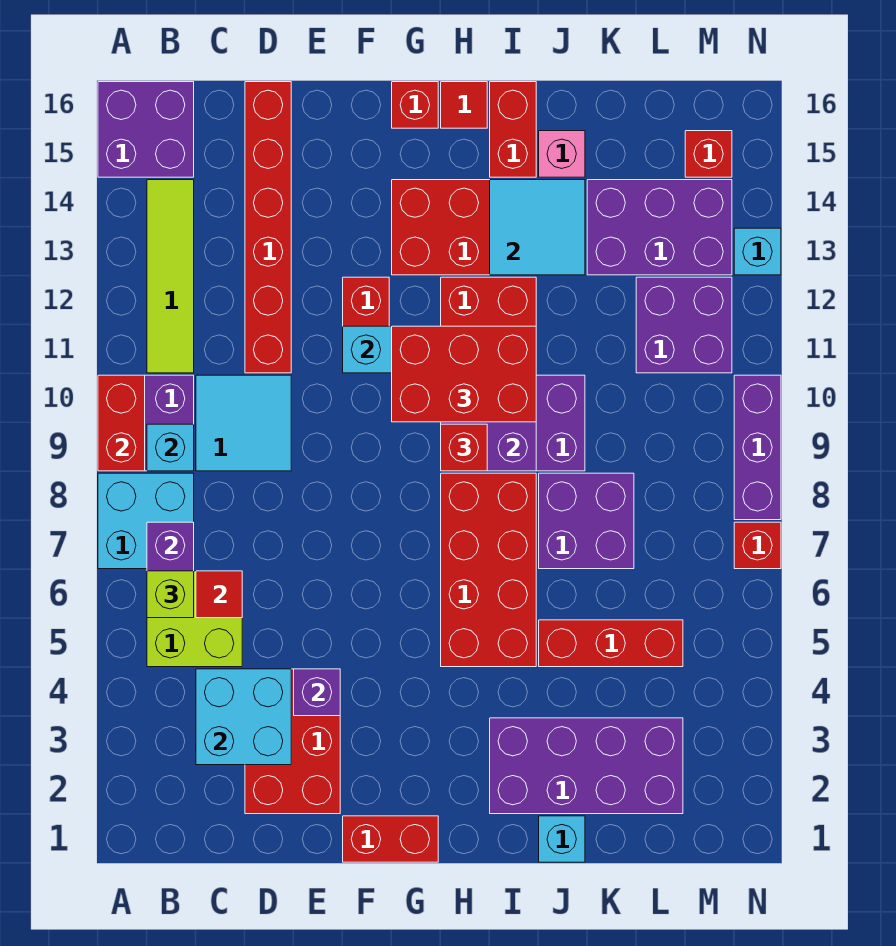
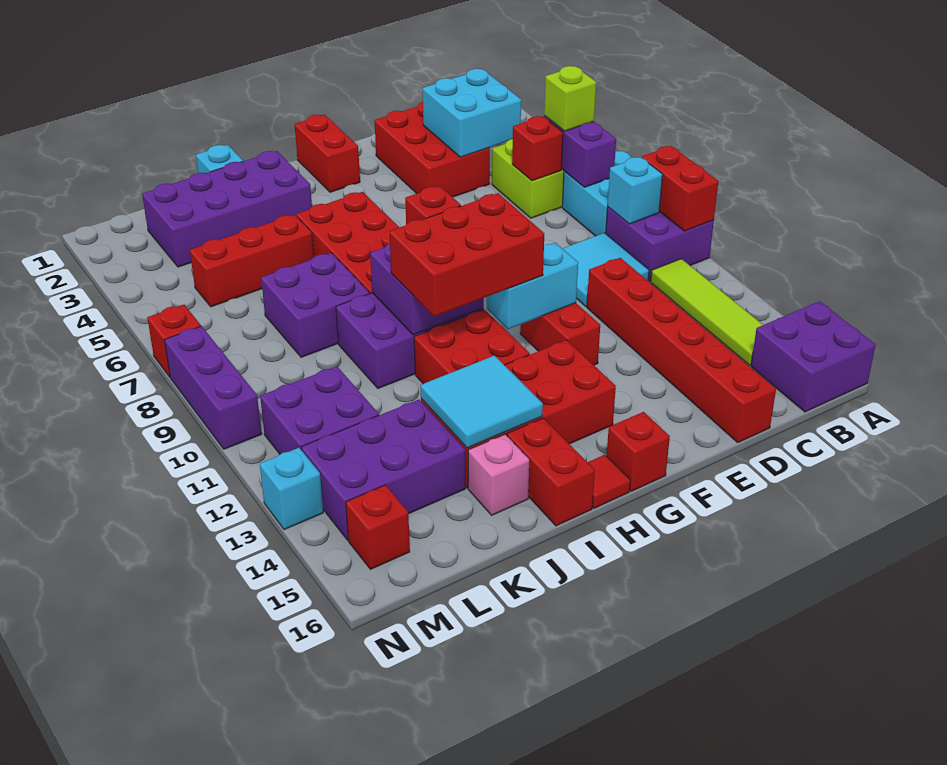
red tile C6 level 2 -> red brick C6 level 2
purple brick E4 level 2 -> none
red brick F1:G1 level 1 -> red brick G1:G2 level 1

